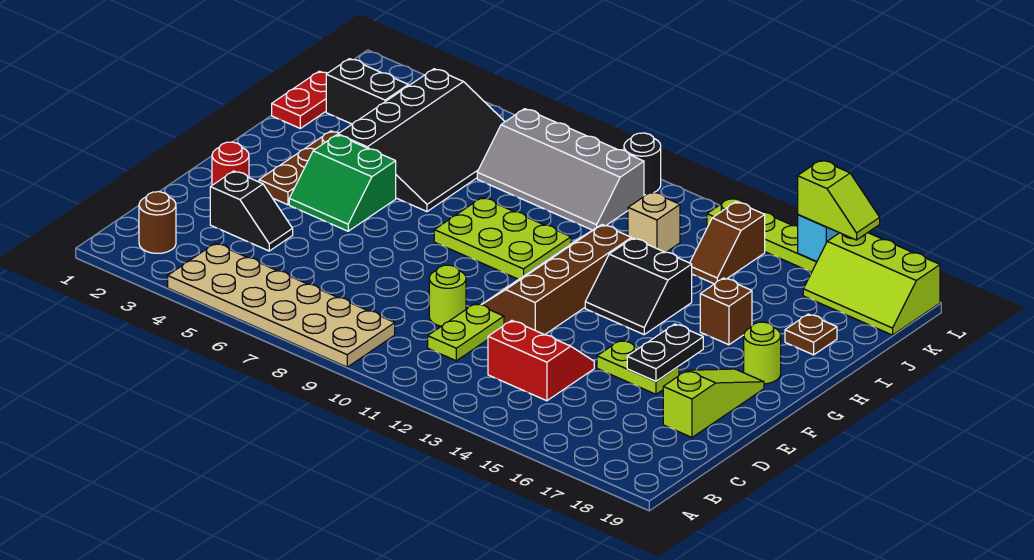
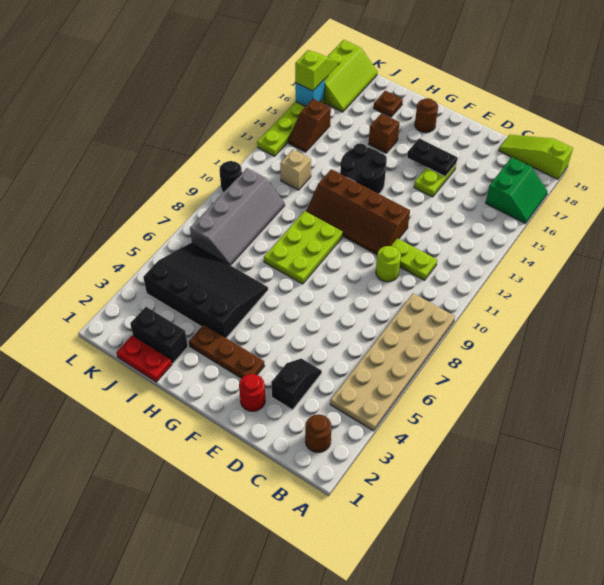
red slope C13:D14 level 1 top C -> none
lime slope D18:F18 level 1 top D -> lime slope A19:C19 level 1 top A
green slope F4:G5 level 1 top G -> green slope A16:B17 level 1 top B
black slope G13:H14 level 1 top H -> black round brick G13:H14 level 1
lime round brick G18 level 1 -> brown round brick G18 level 1
black brick J2:J3 level 1 -> black brick I2:J2 level 1
brown slope J14:K14 level 1 top K -> brown slope K14:K15 level 1 top 15

